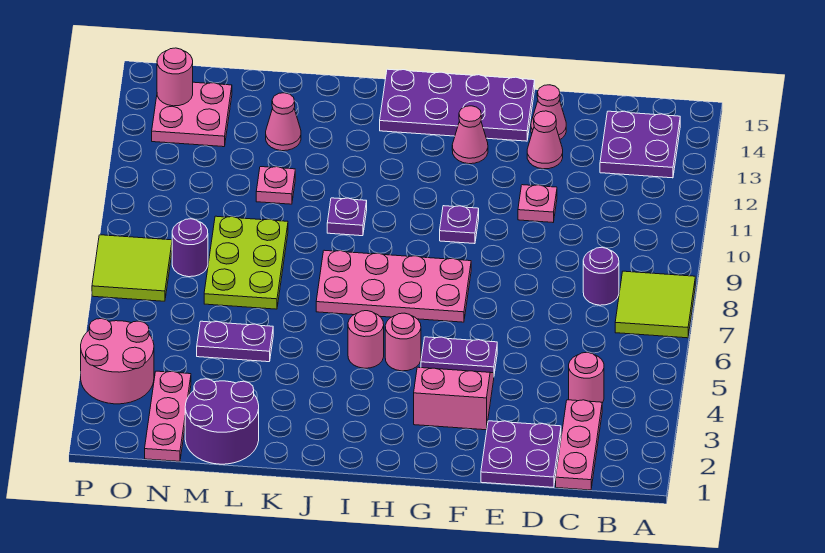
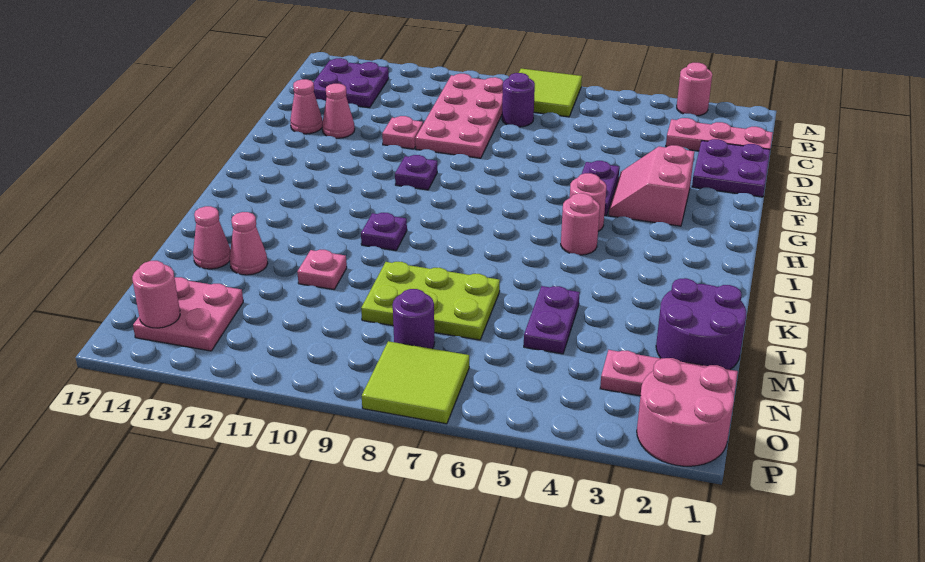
pink round brick C4 level 1 -> pink round brick A3 level 1
purple plate F14:I15 level 1 -> none
pink plate G7:J8 level 1 -> pink plate B9:E10 level 1
pink cone G13 level 1 -> pink cone L14 level 1
pink round brick O3:P4 level 1 -> pink round brick O1:P2 level 1

